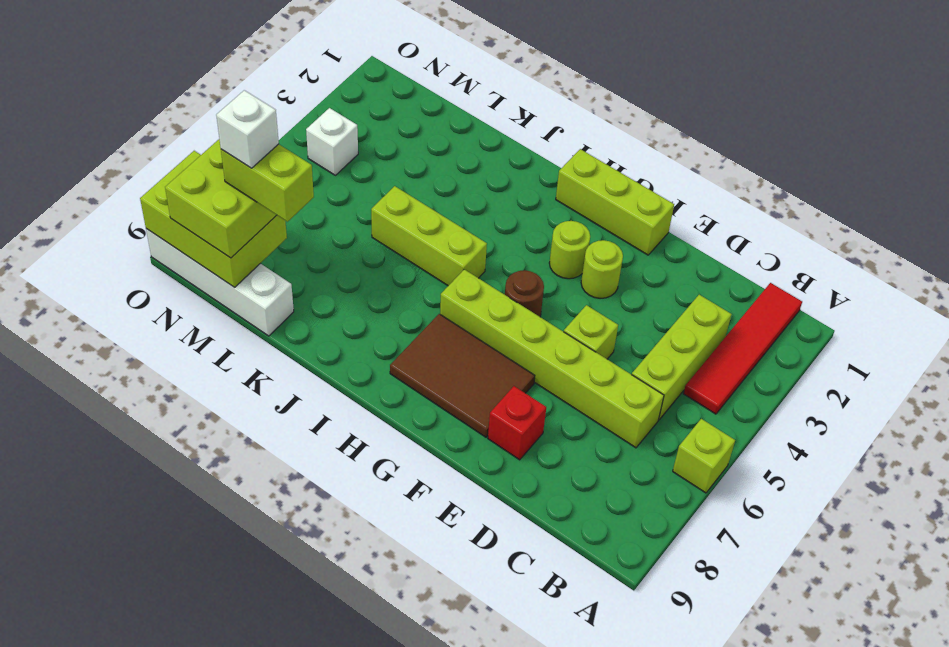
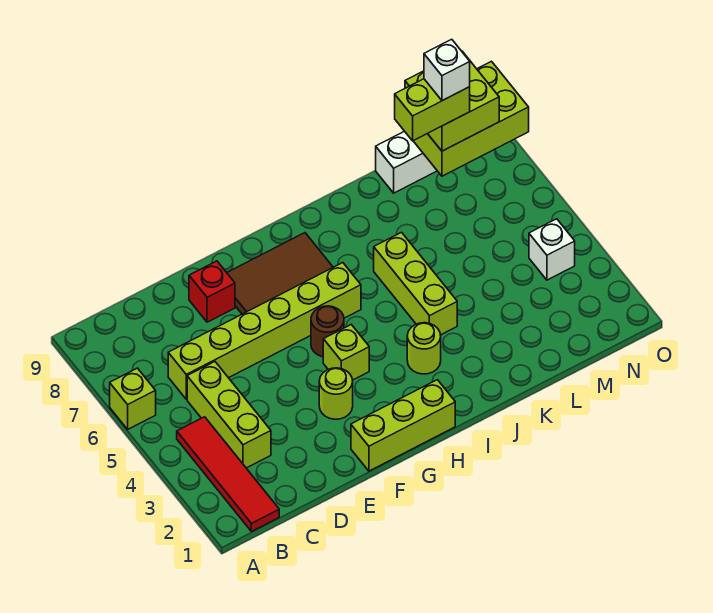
lime brick E5 level 1 -> lime brick G4 level 1
lime round brick G3 level 1 -> lime round brick I3 level 1
lime brick I5:K5 level 1 -> lime brick J4:J6 level 1

